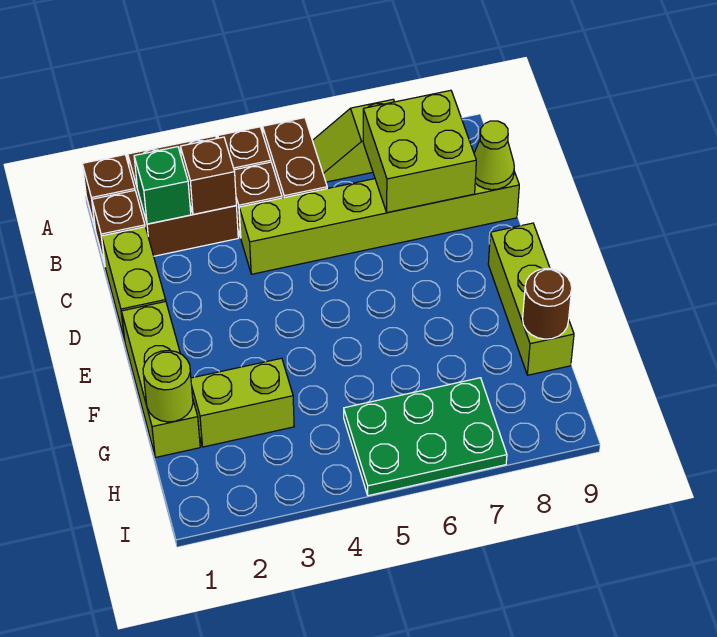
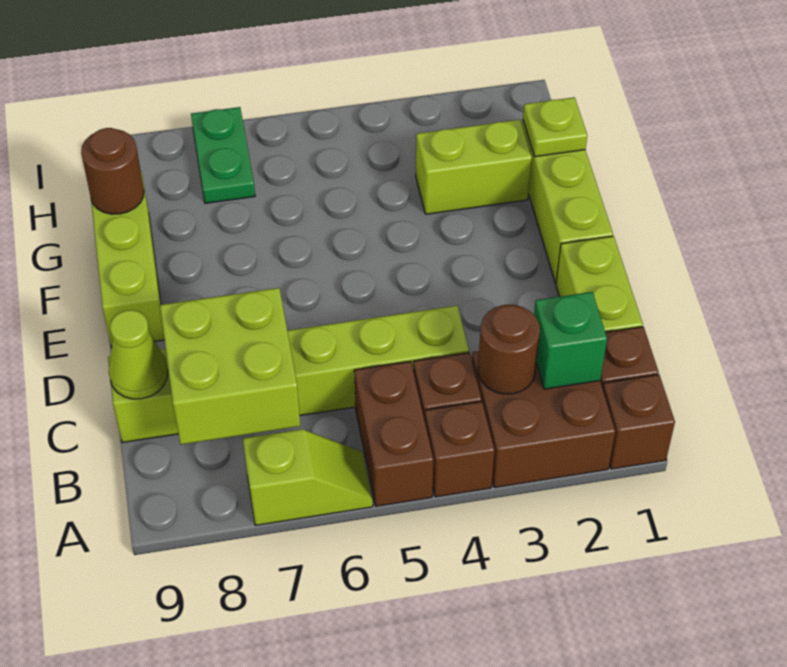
brown brick B3 level 2 -> brown round brick B3 level 2
lime round brick G1 level 2 -> lime plate G1 level 2
green plate H5:I7 level 1 -> green plate H7:I7 level 1

